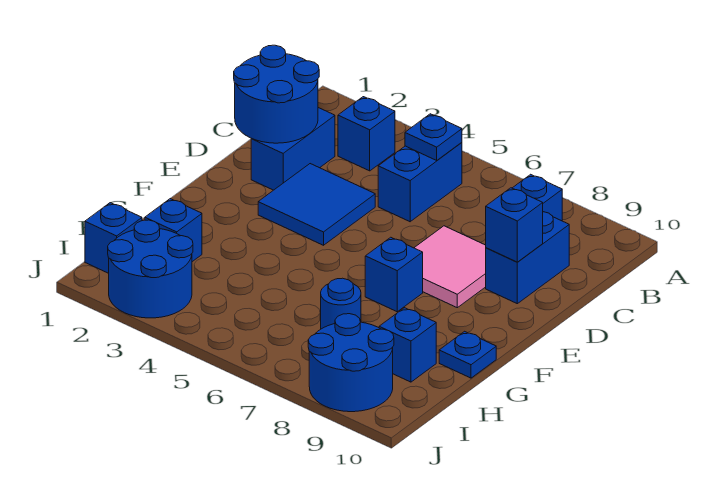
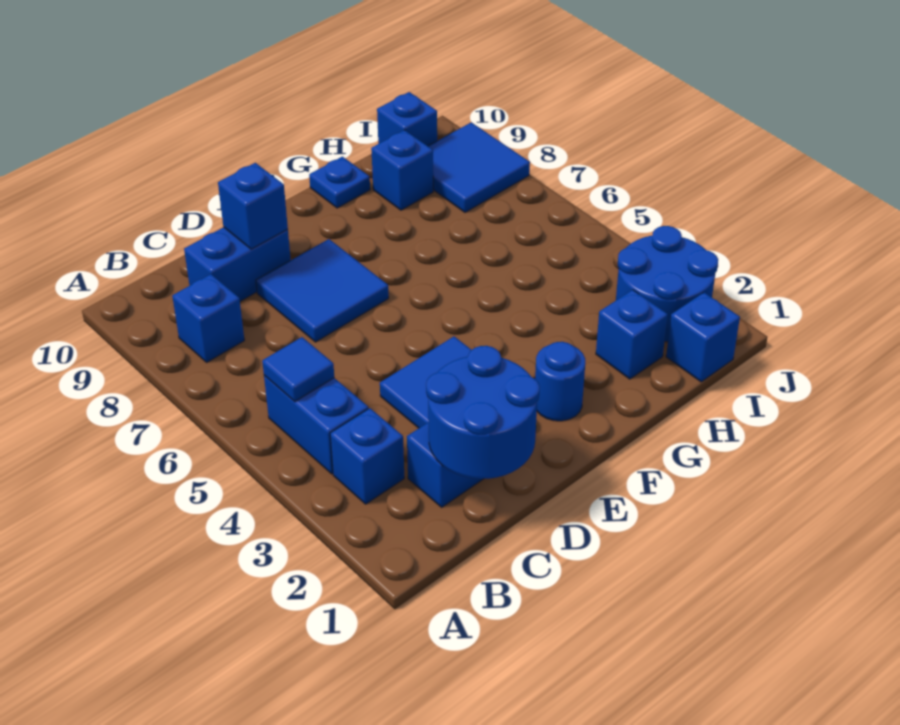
blue brick B5:C5 level 1 -> blue brick B4:B5 level 1
blue plate B5 level 2 -> blue tile B5 level 2
pink tile D7:E8 level 1 -> blue tile D7:E8 level 1
blue brick F7 level 1 -> blue brick I10 level 1
blue round brick H7 level 1 -> blue round brick F2 level 1
blue round brick I8:J9 level 1 -> blue tile I8:J9 level 1

